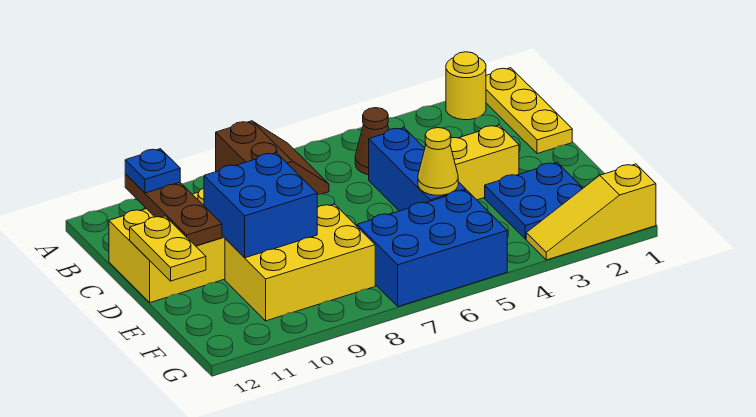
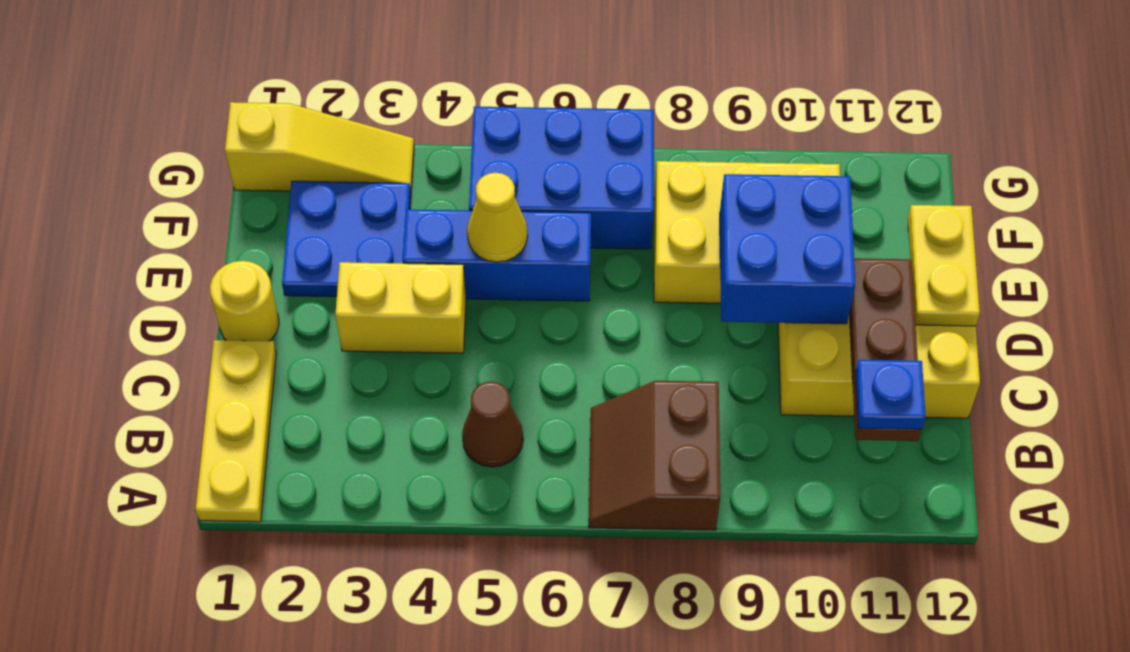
yellow round brick A2 level 1 -> yellow round brick D1 level 1
blue brick C5:E5 level 1 -> blue brick E4:E6 level 1

